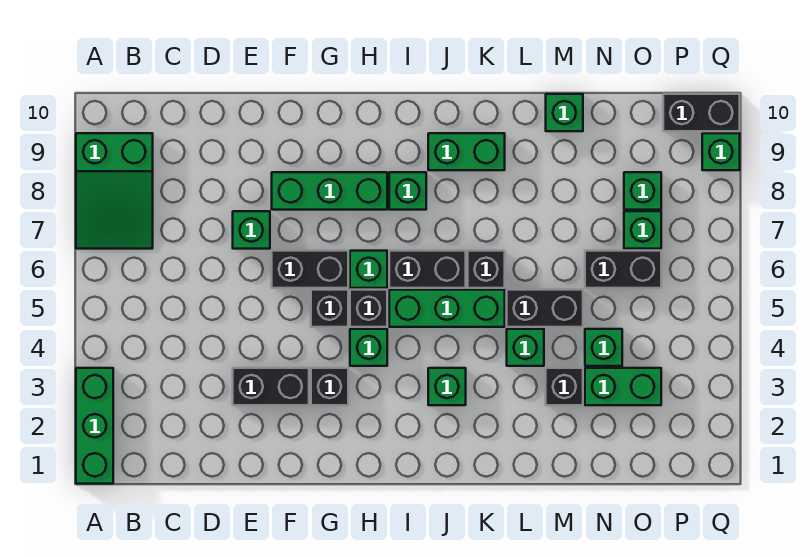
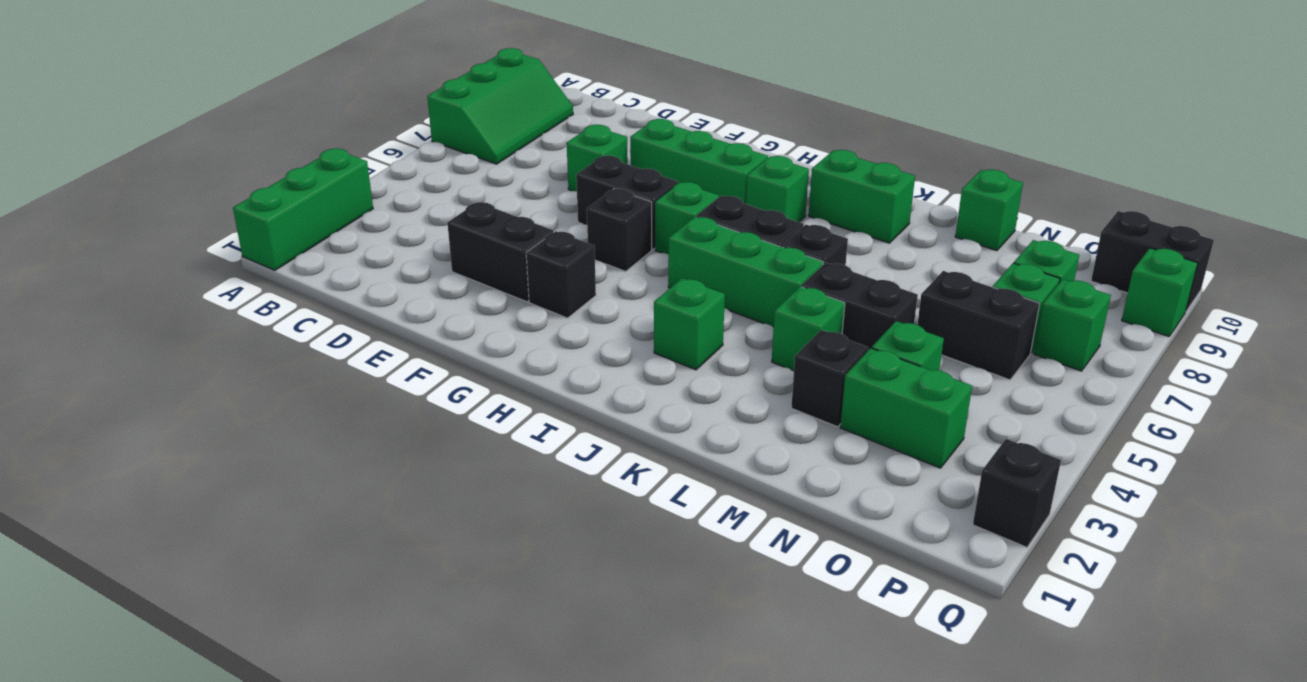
green slope A7:B9 level 1 top 9 -> green slope A7:B9 level 1 top A
green brick H4 level 1 -> green brick P7 level 1
black brick H5 level 1 -> black brick Q2 level 1

